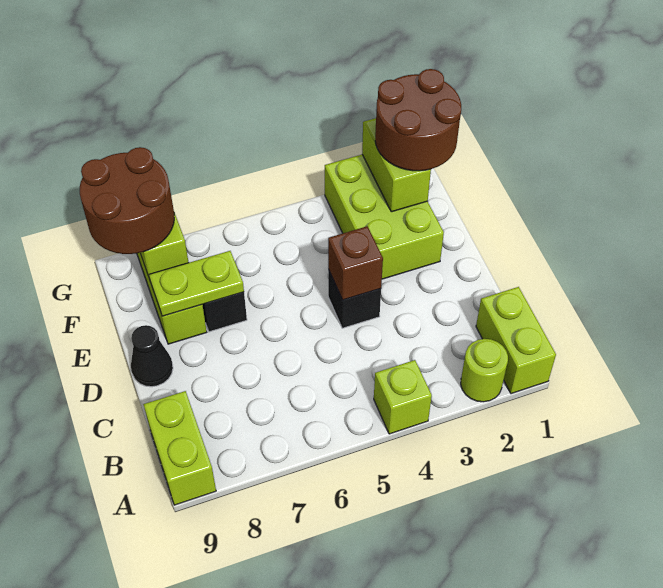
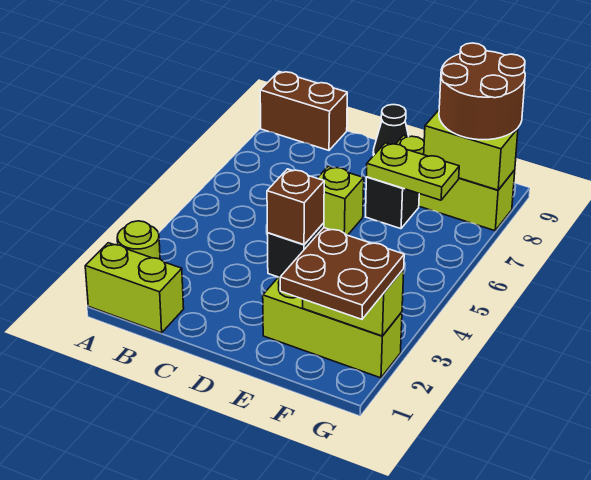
lime brick A4 level 1 -> lime brick D6 level 1
lime brick A9:B9 level 1 -> brown brick A9:B9 level 1
lime brick E2:G3 level 1 -> lime brick E2:G2 level 1
lime plate E7:E8 level 2 -> lime plate E7:F7 level 2
brown round brick F1:G2 level 3 -> brown plate F1:G2 level 3

